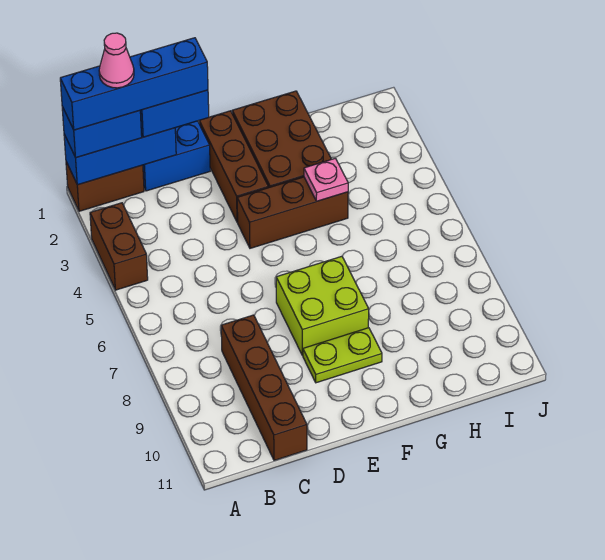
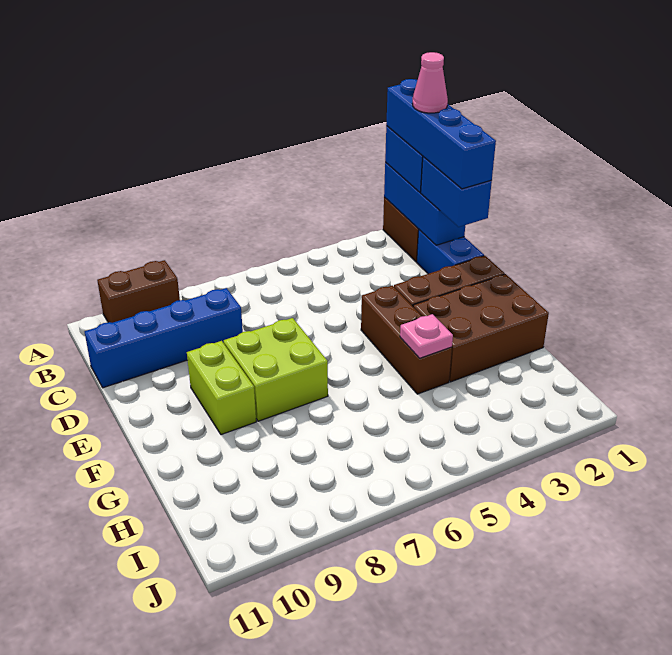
brown brick A3:A4 level 1 -> brown brick A9:A10 level 1
brown brick C8:C11 level 1 -> blue brick C8:C11 level 1
lime plate E9:F9 level 1 -> lime brick E9:F9 level 1

